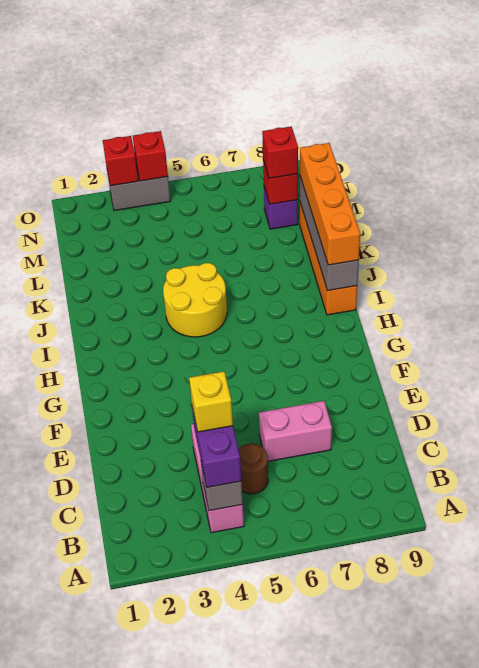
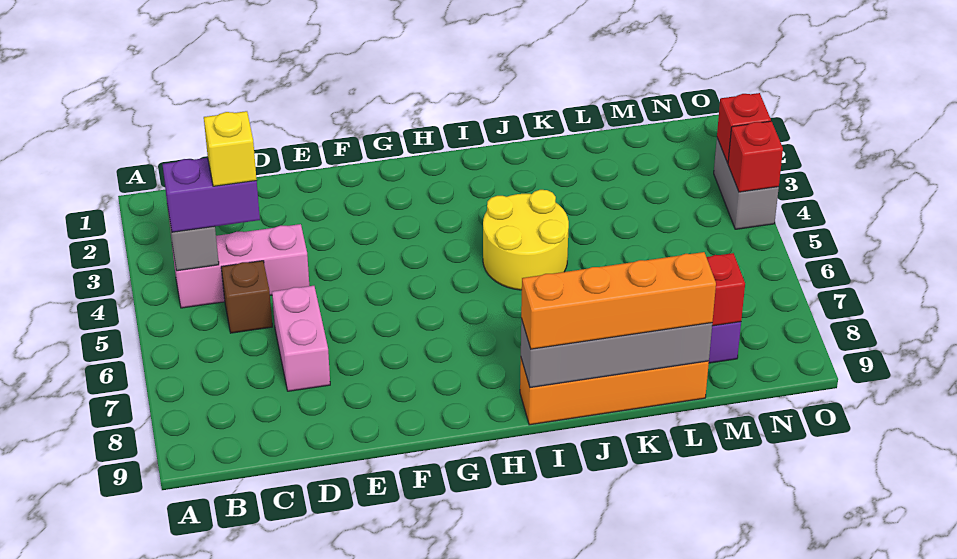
brown round brick C5 level 1 -> brown brick C5 level 1
red brick M8 level 3 -> none

